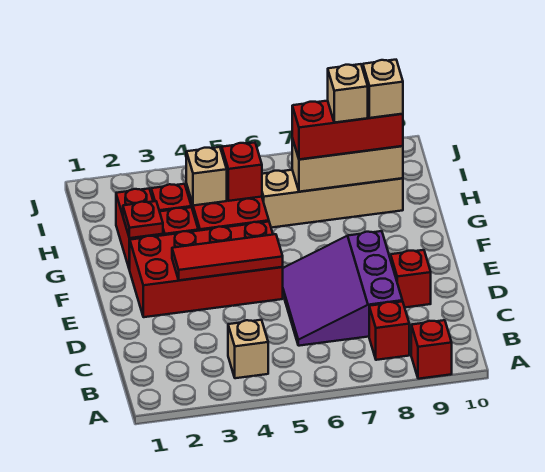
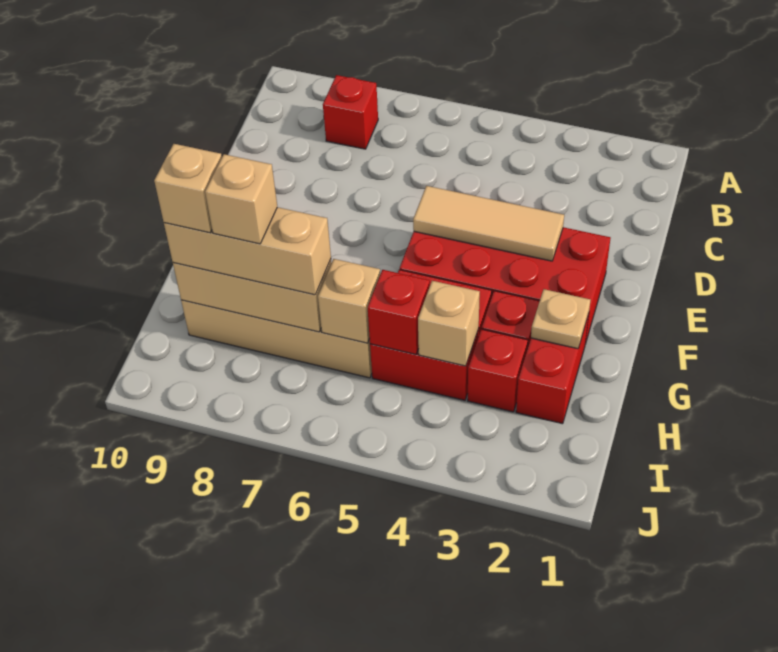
red brick A9 level 1 -> none
tan brick B4 level 1 -> tan brick H6 level 2
purple slope C6:E8 level 1 top 8 -> none
red brick D9 level 1 -> none
red tile E3:E5 level 2 -> tan tile E3:E5 level 2
red plate G2 level 2 -> tan plate G2 level 2
red brick H7:H9 level 3 -> tan brick H7:H9 level 3

